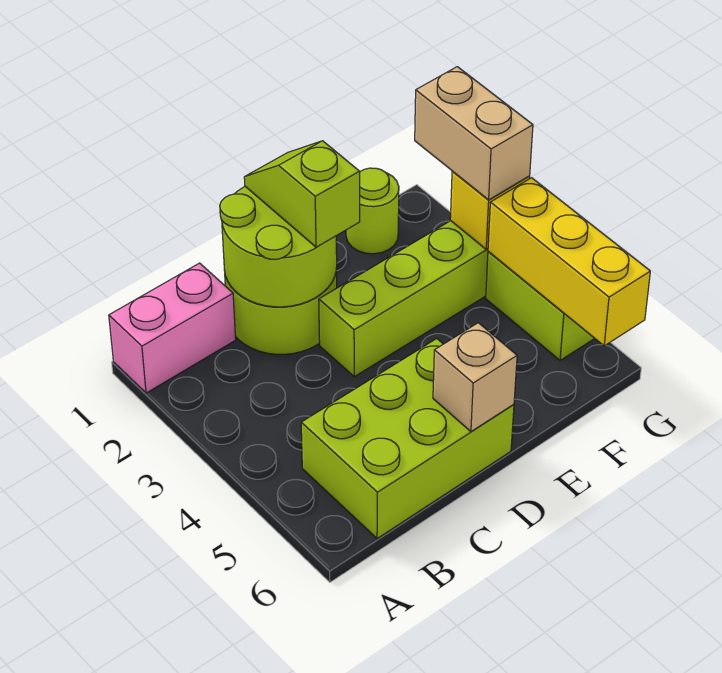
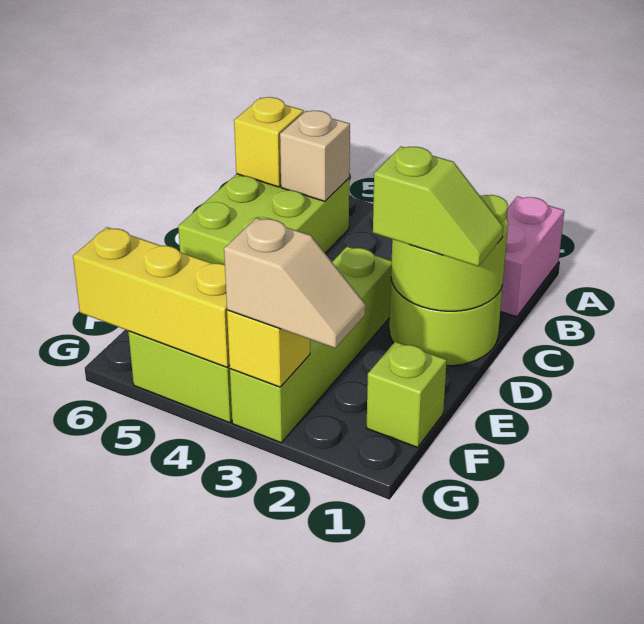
none -> yellow brick B6 level 2
tan brick D6 level 2 -> tan brick B5 level 2
lime round brick F1 level 1 -> lime brick F1 level 1
tan brick G2:G3 level 3 -> tan slope G2:G3 level 3 top 3

